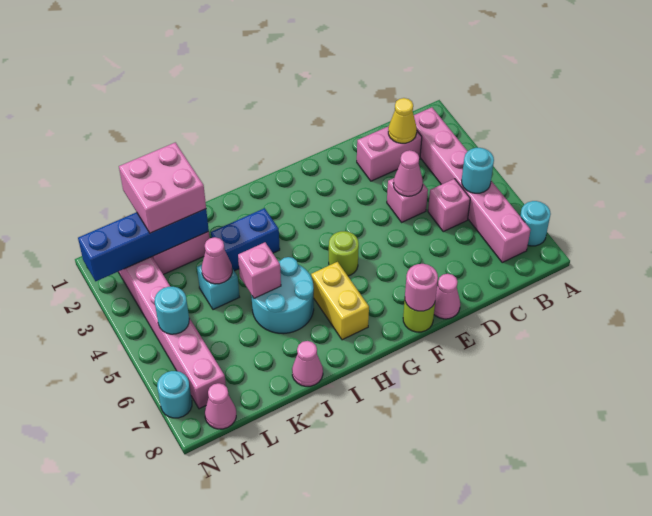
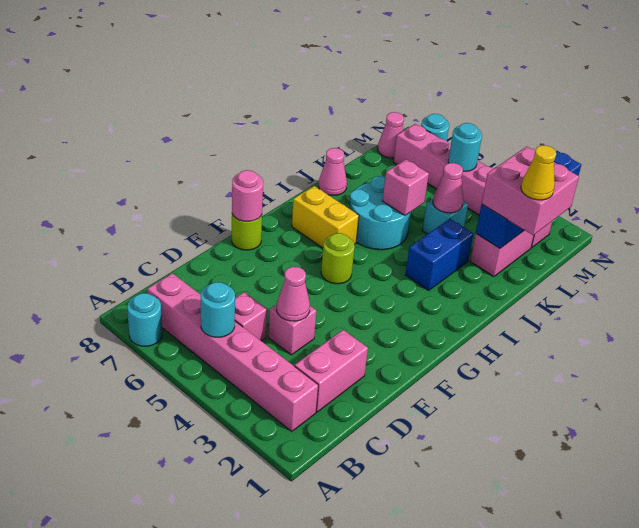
yellow cone C2 level 2 -> yellow cone K1 level 4
pink cone E8 level 1 -> none

